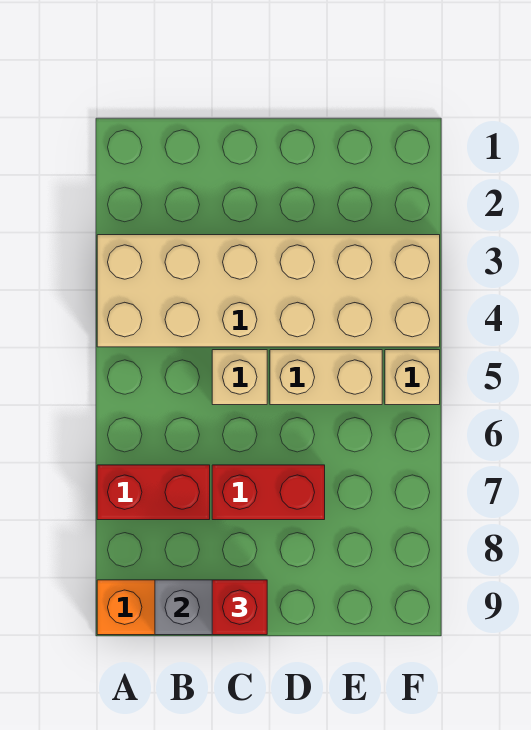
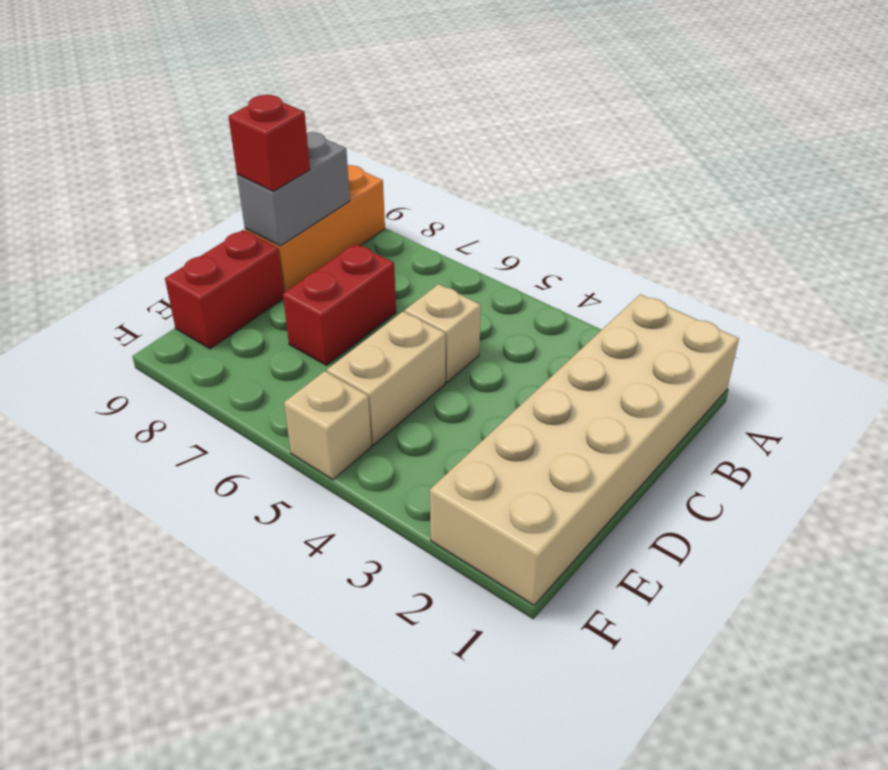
tan brick A3:F4 level 1 -> tan brick A1:F2 level 1
red brick A7:B7 level 1 -> red brick D9:E9 level 1

